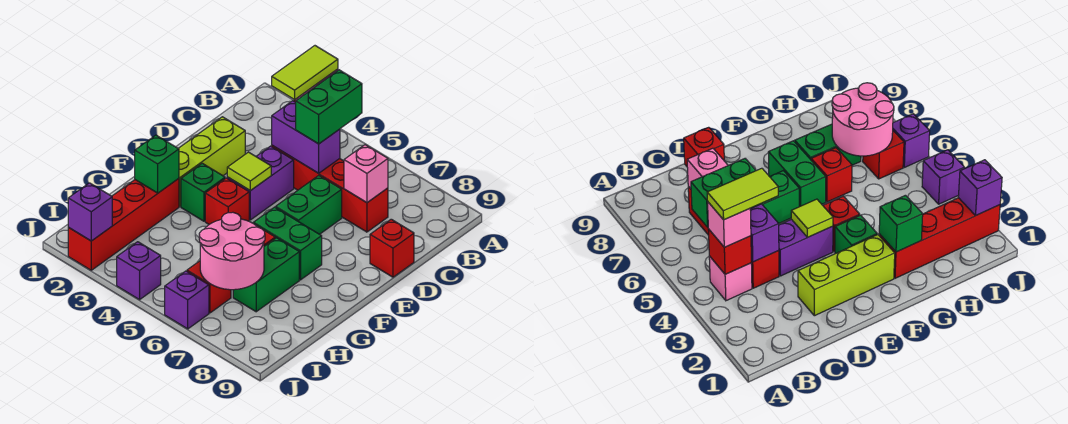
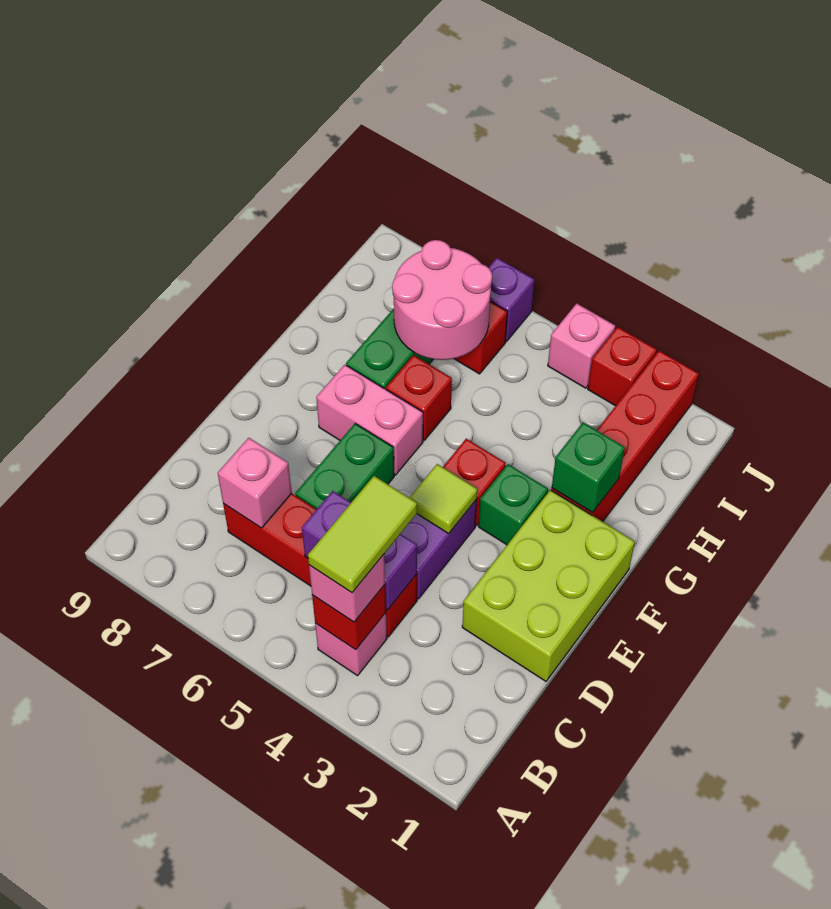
green brick B5:C5 level 3 -> none
lime brick D2:F2 level 1 -> lime brick D1:F2 level 1
red brick D9 level 1 -> red brick J3 level 1
green brick F6:F7 level 1 -> pink brick F6:F7 level 1
purple brick J2 level 2 -> none
purple brick J4 level 1 -> pink brick J4 level 1

